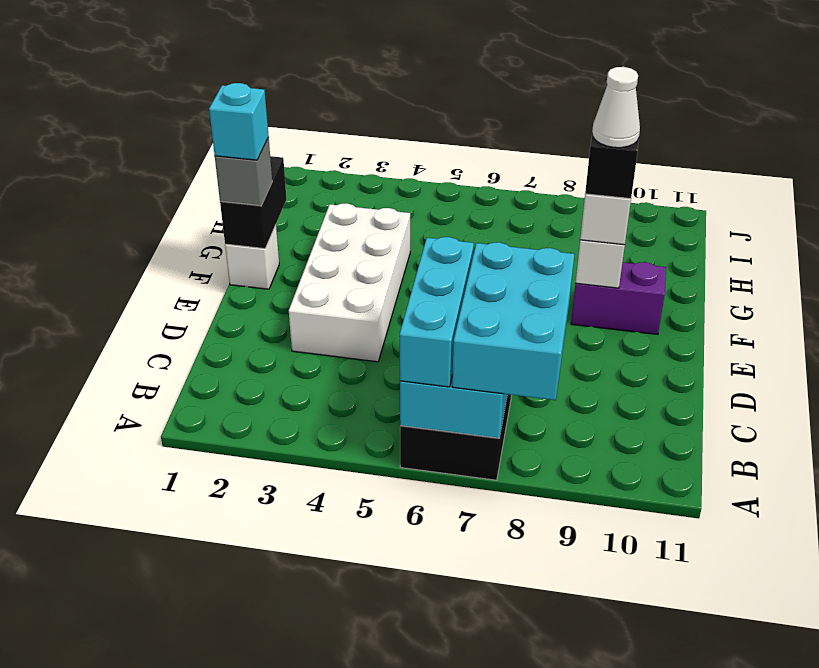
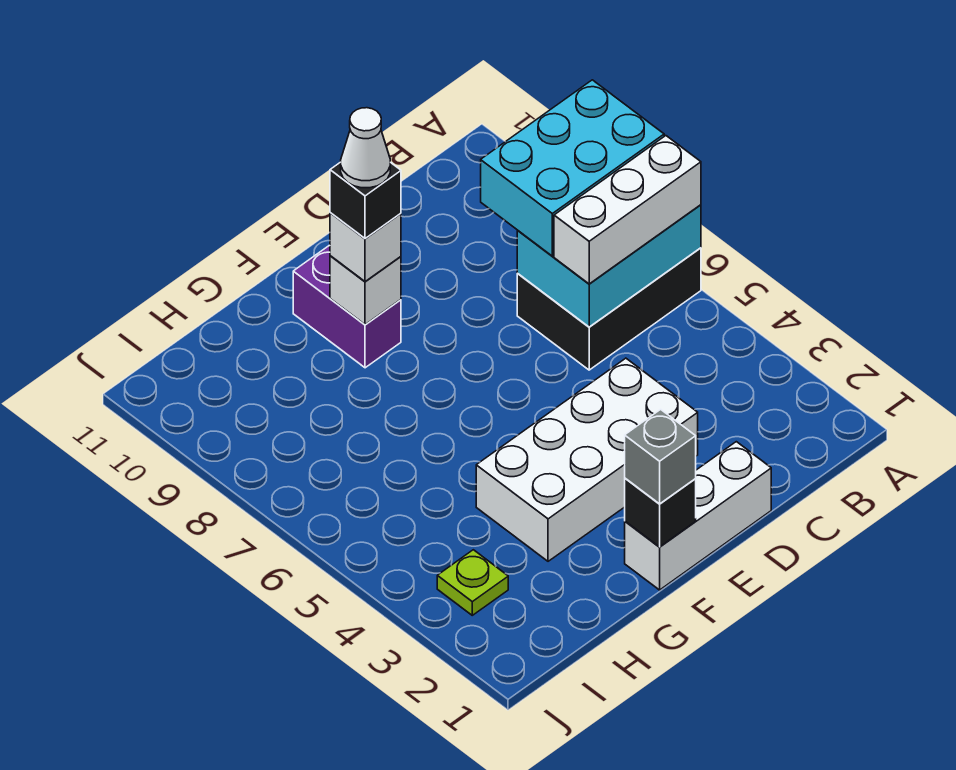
cyan brick A6:C6 level 3 -> white brick A6:C6 level 3
white brick F1 level 1 -> white brick D1:F1 level 1
black brick F1:G1 level 2 -> black brick F1 level 2
cyan brick F1 level 4 -> none
none -> lime plate I3 level 1

